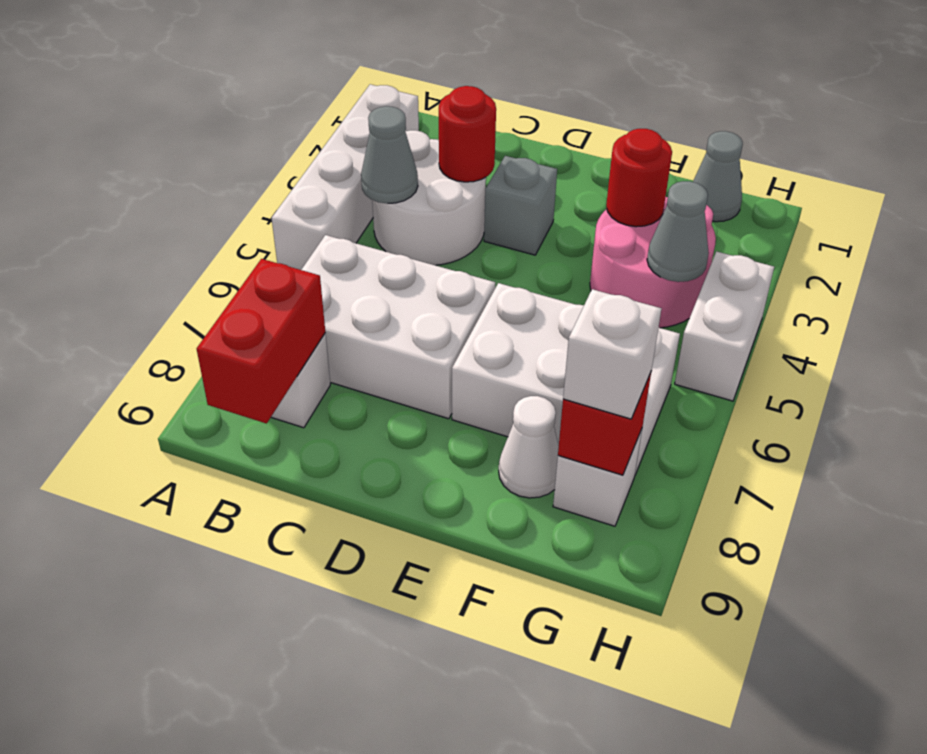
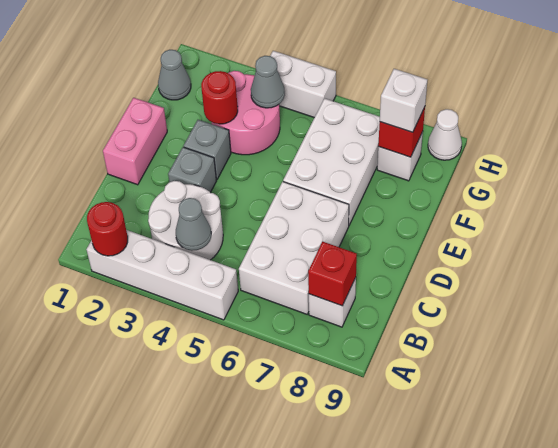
red brick B8:B9 level 2 -> red brick B8 level 2
red round brick C3 level 2 -> red round brick A2 level 2
none -> pink brick D1:E1 level 1
none -> grey brick E3 level 1
white cone F8 level 1 -> white cone H9 level 1

